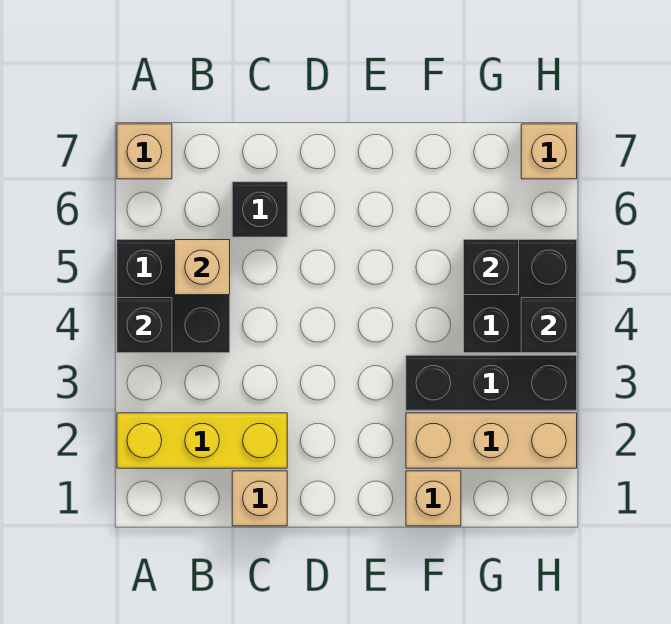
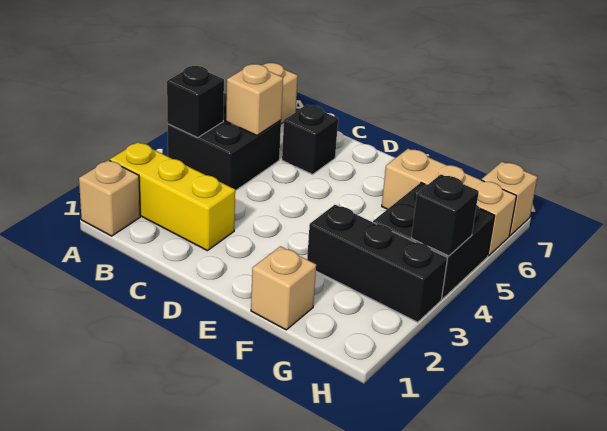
tan brick C1 level 1 -> tan brick A1 level 1
tan brick F2:H2 level 1 -> tan brick F6:H6 level 1
black brick G5 level 2 -> none

